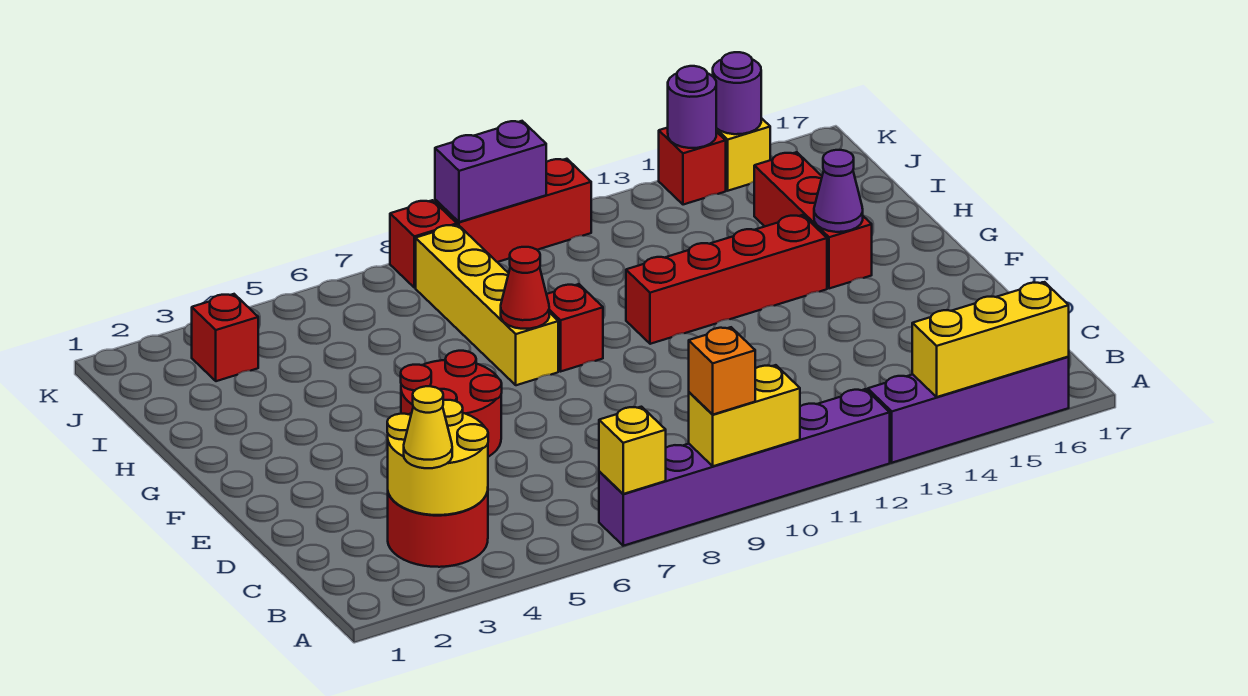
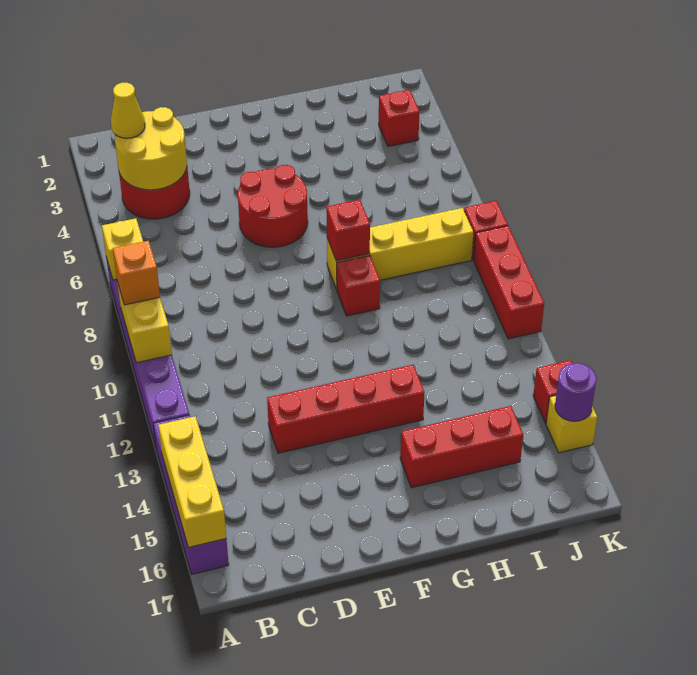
red cone G8 level 2 -> red brick G8 level 2
red brick G11:G14 level 1 -> red brick D13:G13 level 1
purple cone G15 level 2 -> none
purple brick K9:K10 level 2 -> none
purple round brick K14 level 2 -> none

